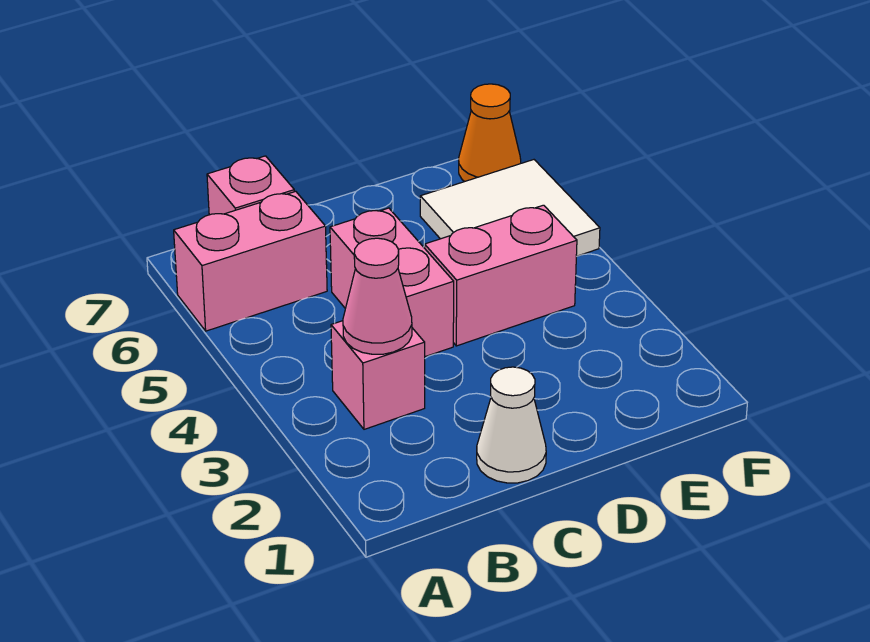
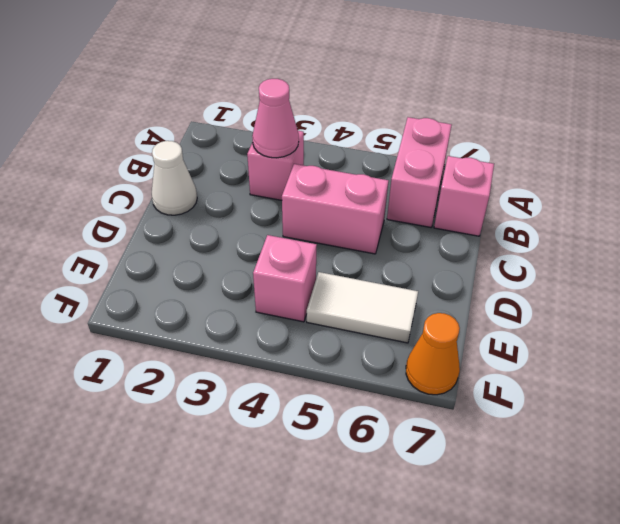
pink brick D4:E4 level 1 -> pink brick E4 level 1
white tile E5:F6 level 1 -> white tile E5:E6 level 1

